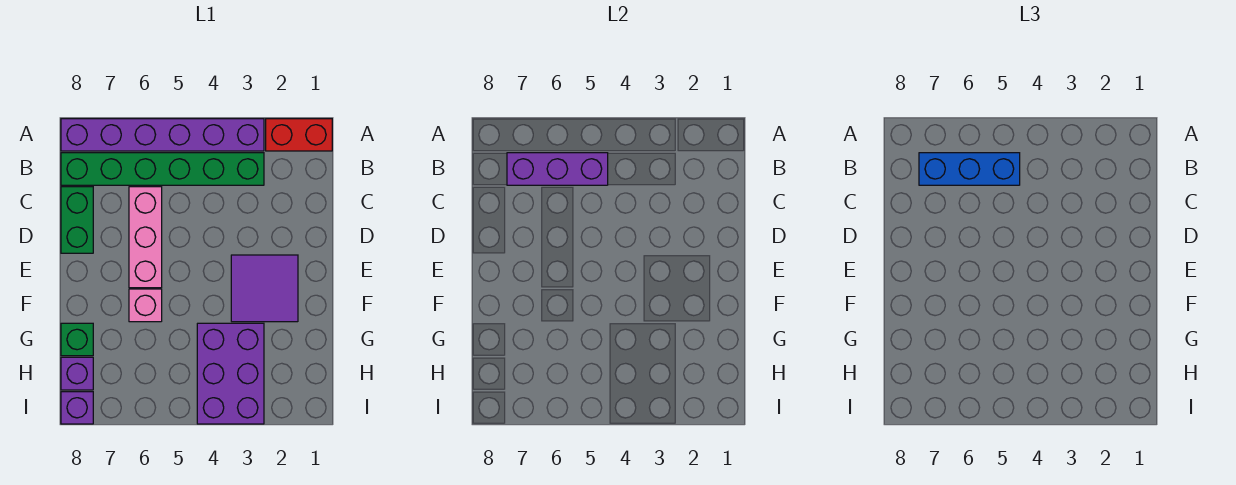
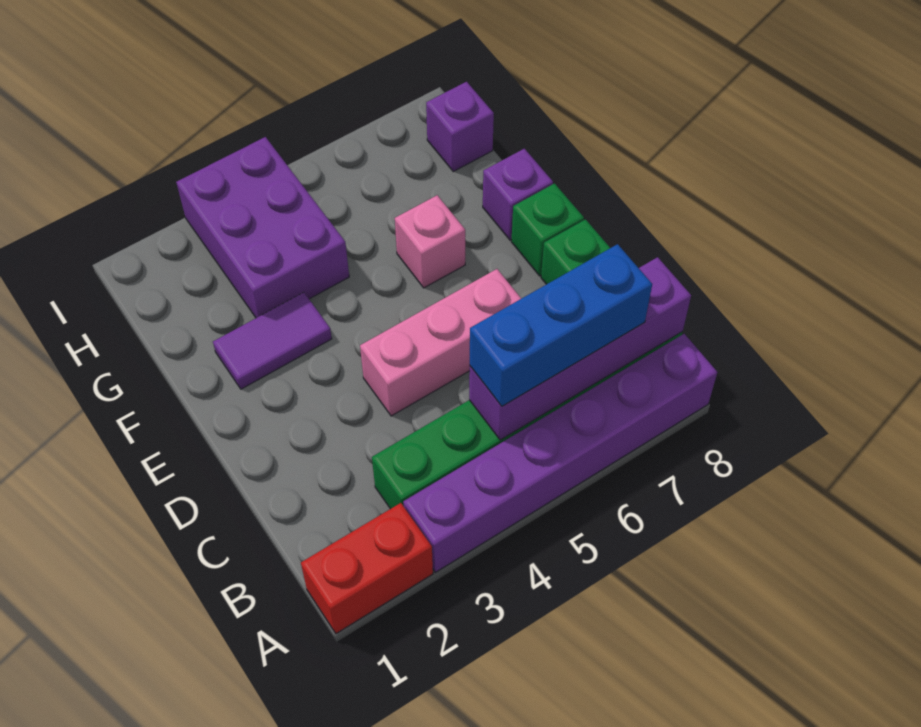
purple brick B5:B7 level 2 -> purple brick B5:B8 level 2
pink brick C6:E6 level 1 -> pink brick D4:D6 level 1
purple tile E2:F3 level 1 -> purple tile F2:F3 level 1
green brick G8 level 1 -> green brick E8 level 1
purple brick I8 level 1 -> purple brick F8 level 1

